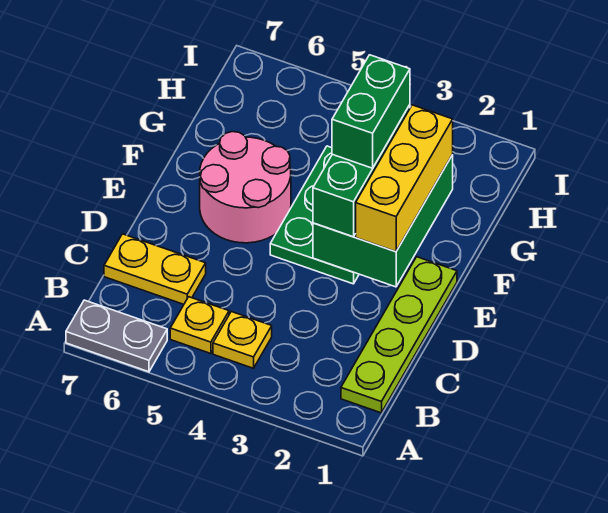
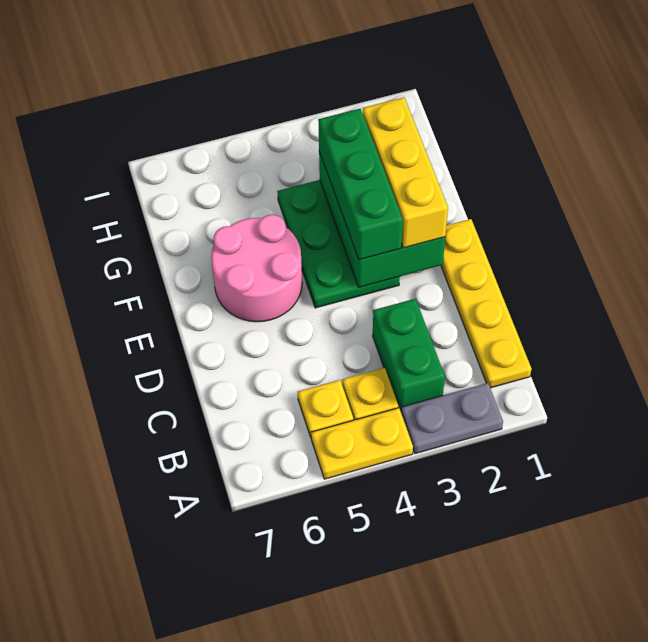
grey plate A6:A7 level 1 -> grey plate A2:A3 level 1
lime plate B1:E1 level 1 -> yellow plate B1:E1 level 1
yellow plate C6:C7 level 1 -> yellow plate A4:A5 level 1
green brick F3:G3 level 4 -> green brick B3:C3 level 1

